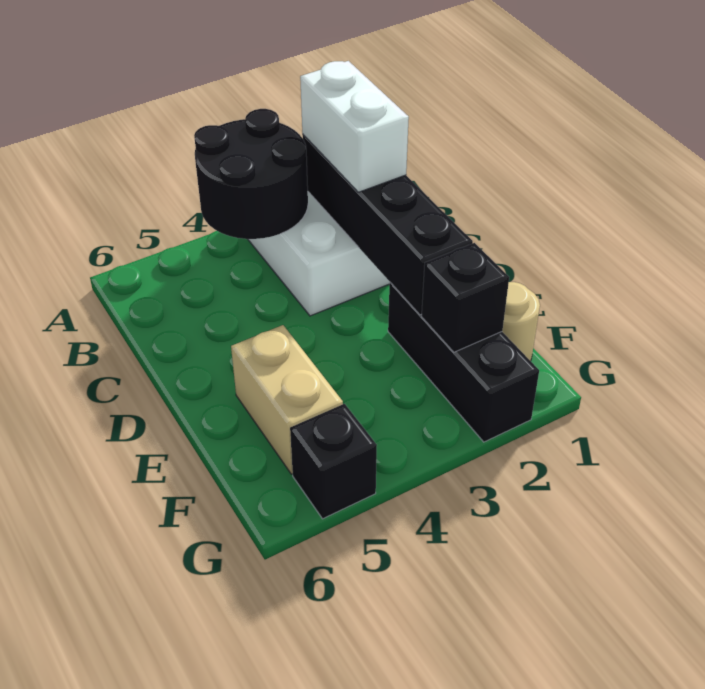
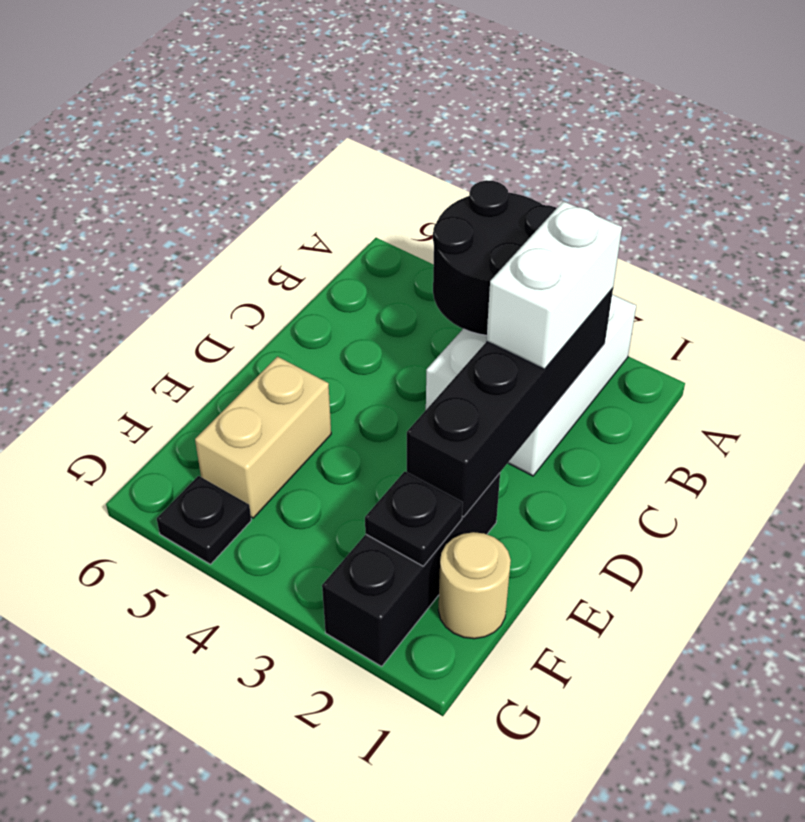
black brick F2 level 2 -> black plate F2 level 2
black brick G5 level 1 -> black plate G5 level 1

